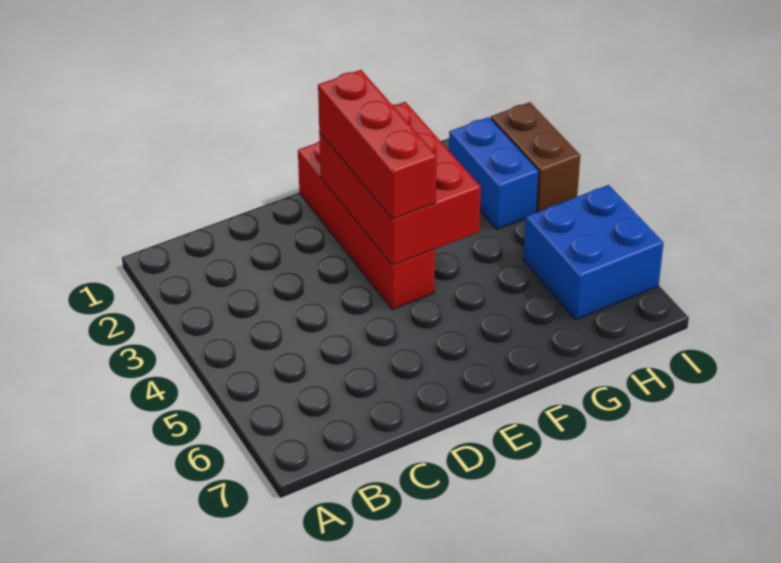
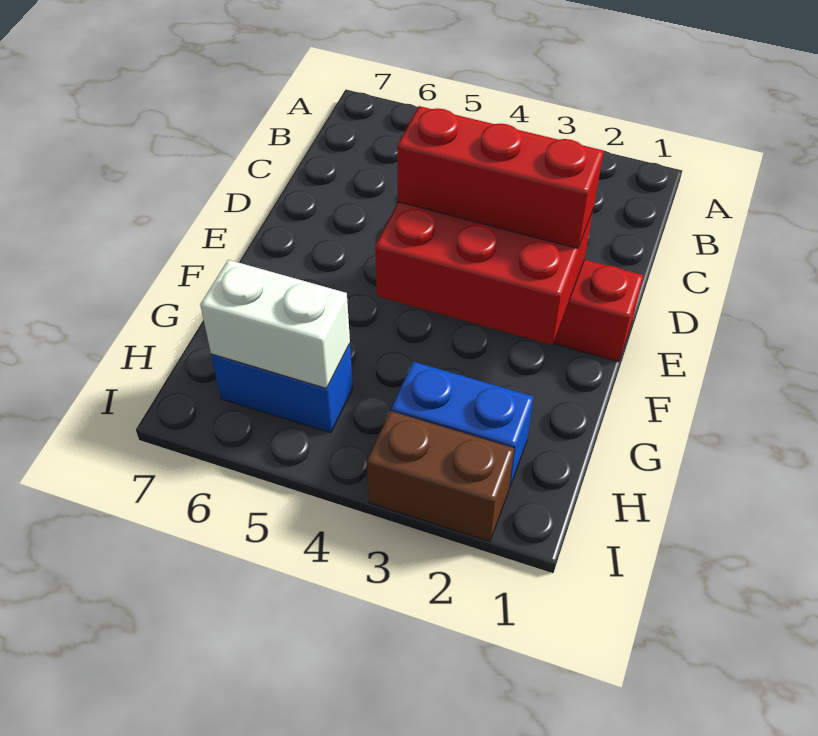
blue brick H5:I6 level 1 -> blue brick H5:H6 level 1
none -> white brick H5:H6 level 2

